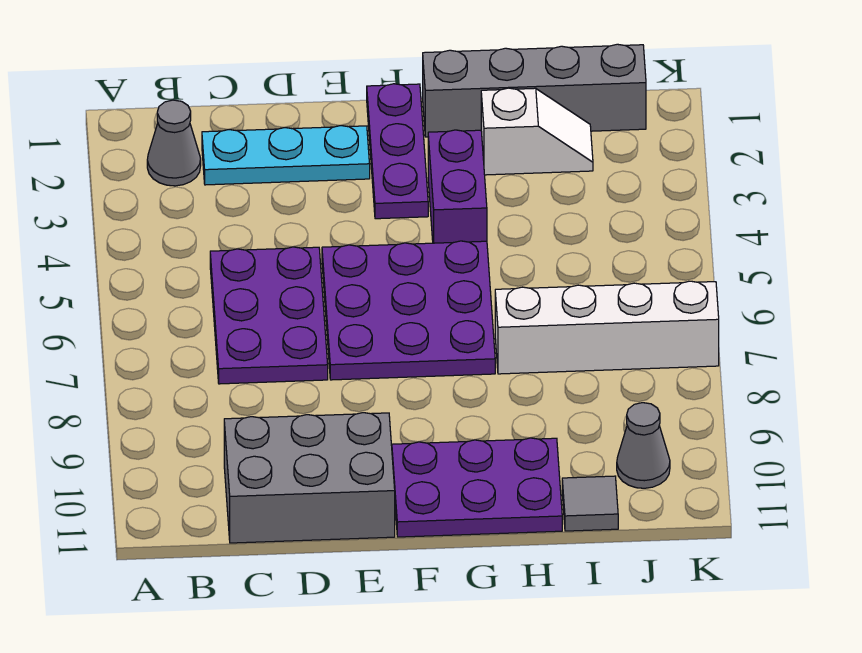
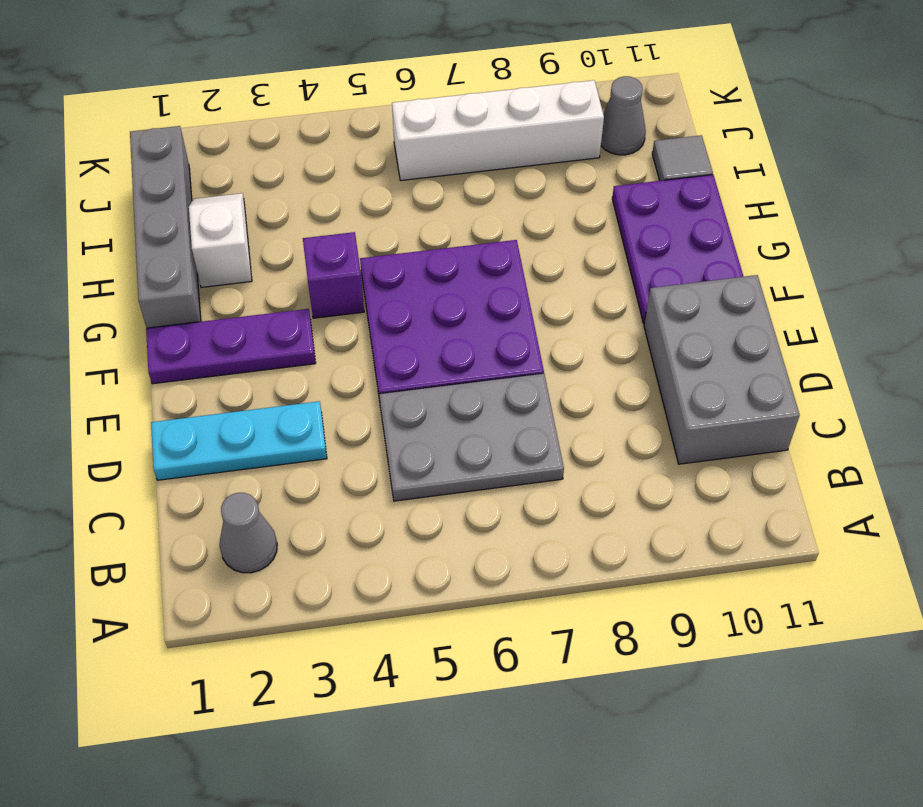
cyan plate C2:E2 level 1 -> cyan plate D1:D3 level 1
purple plate C5:D7 level 1 -> grey plate C5:D7 level 1
purple brick G3:G4 level 1 -> purple brick G4 level 1
white brick H7:K7 level 1 -> white brick J6:J9 level 1

